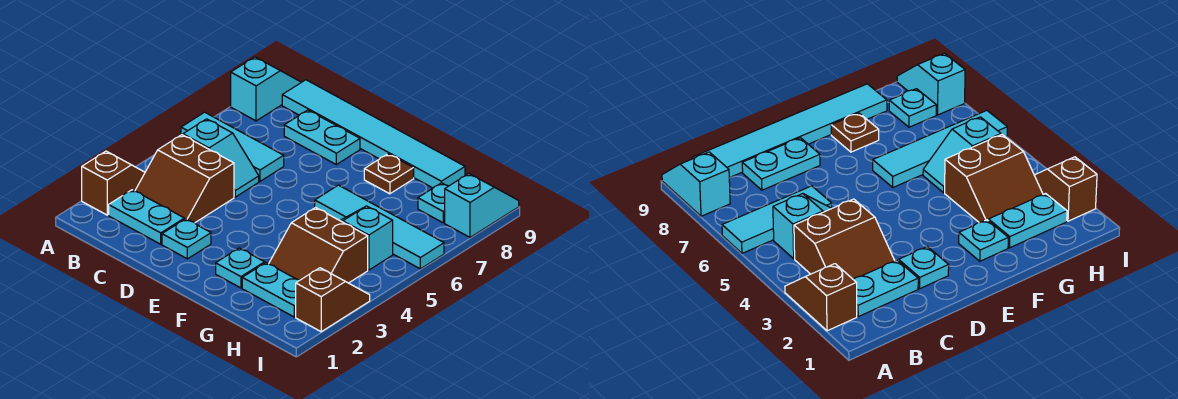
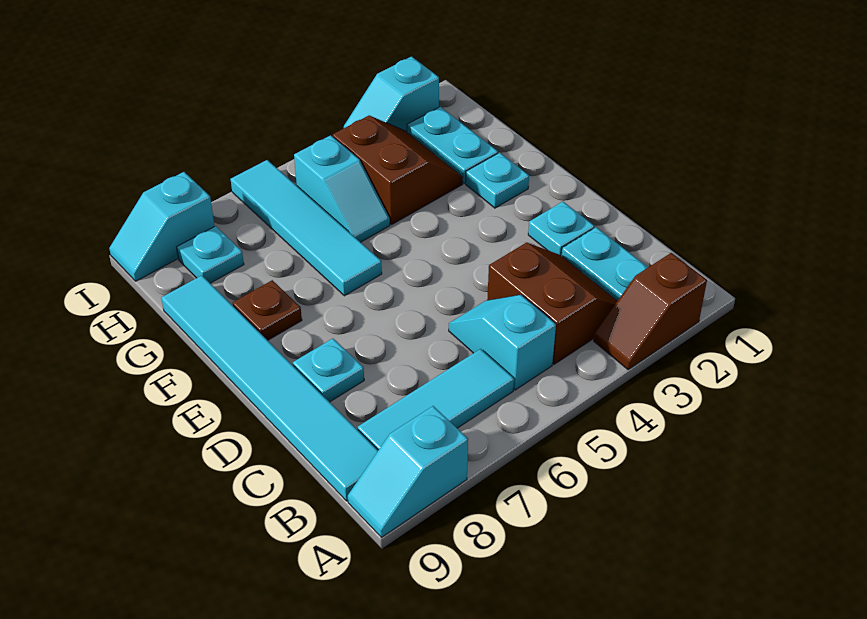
cyan tile A6:C6 level 1 -> cyan tile B6:B8 level 1
cyan plate C8:D8 level 1 -> cyan plate D8 level 1
brown slope I2:I3 level 1 top 2 -> cyan slope I2:I3 level 1 top 2

